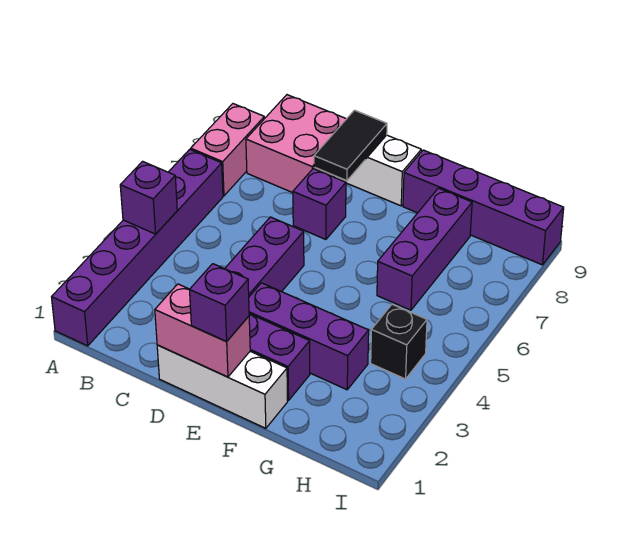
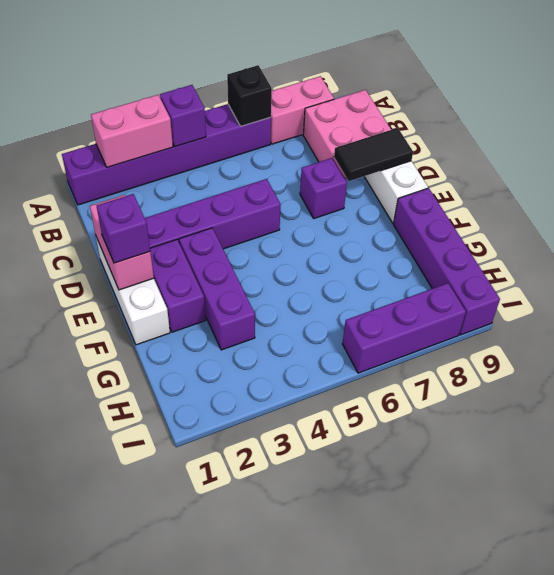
none -> pink brick A2:A3 level 2
purple brick G6:G8 level 1 -> purple brick I6:I8 level 1
black brick H4 level 1 -> black brick A6 level 2

